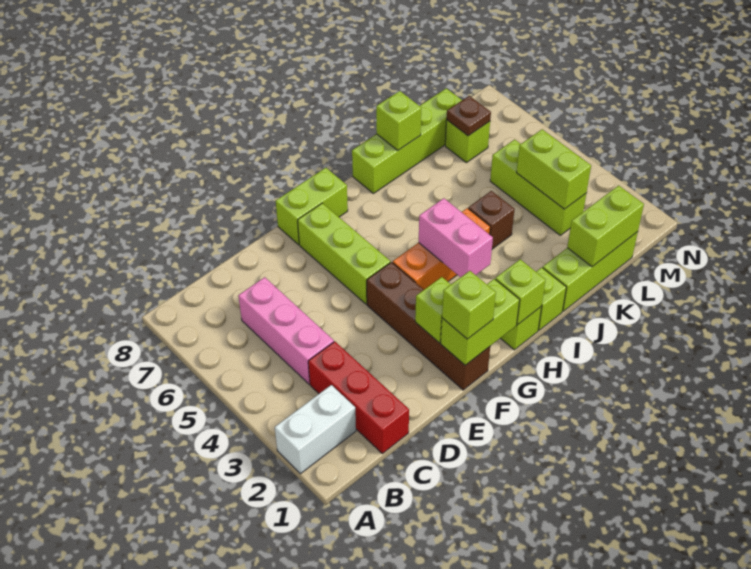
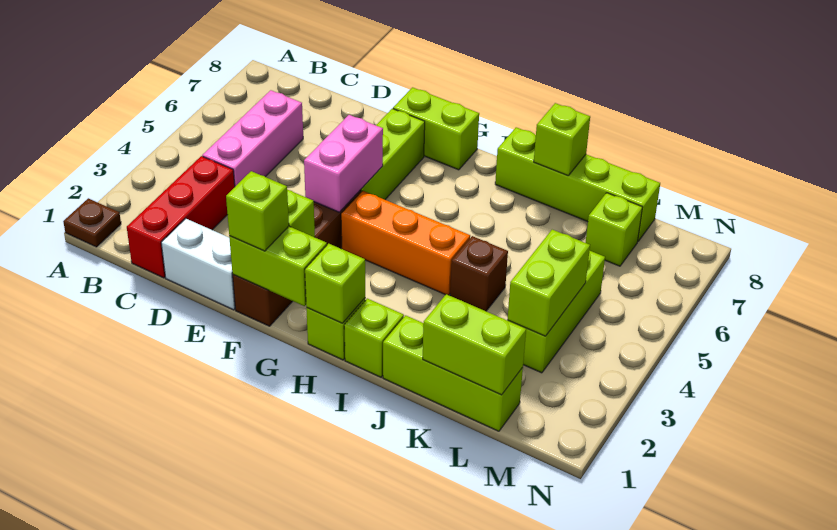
white brick A2:B2 level 1 -> white brick D1:E1 level 1
pink brick H3:H4 level 2 -> pink brick F4:F5 level 2
brown plate L7 level 2 -> brown plate A1 level 1

